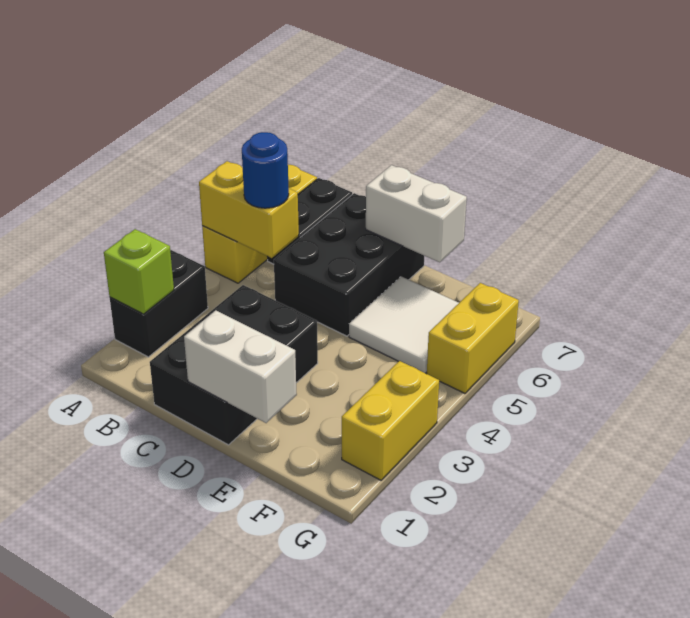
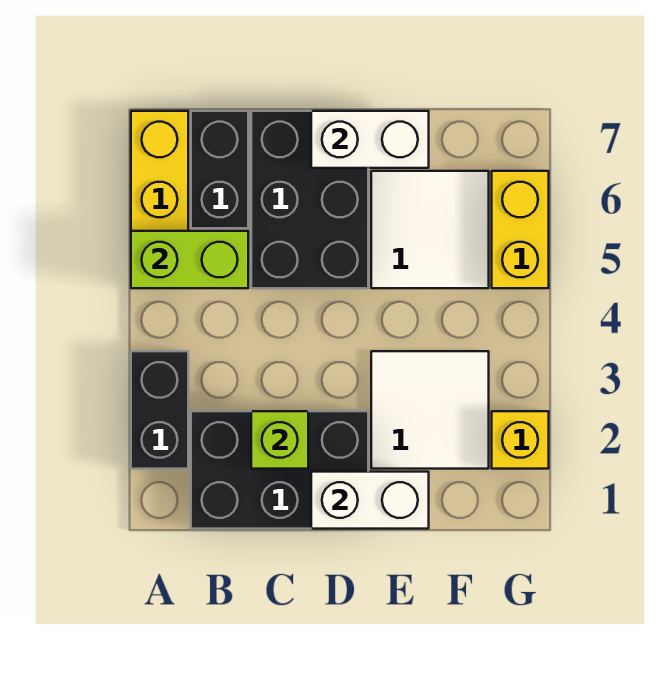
lime brick A2 level 2 -> lime brick C2 level 2
yellow brick A5:B5 level 2 -> lime brick A5:B5 level 2
blue round brick B5 level 3 -> none
black brick C1:D3 level 1 -> black brick B1:D2 level 1
none -> white tile E2:F3 level 1
yellow brick G2:G3 level 1 -> yellow brick G2 level 1

